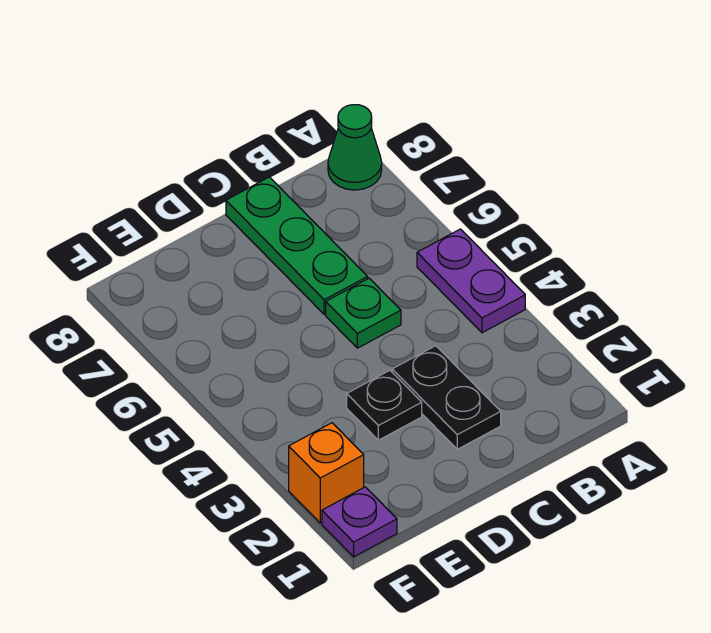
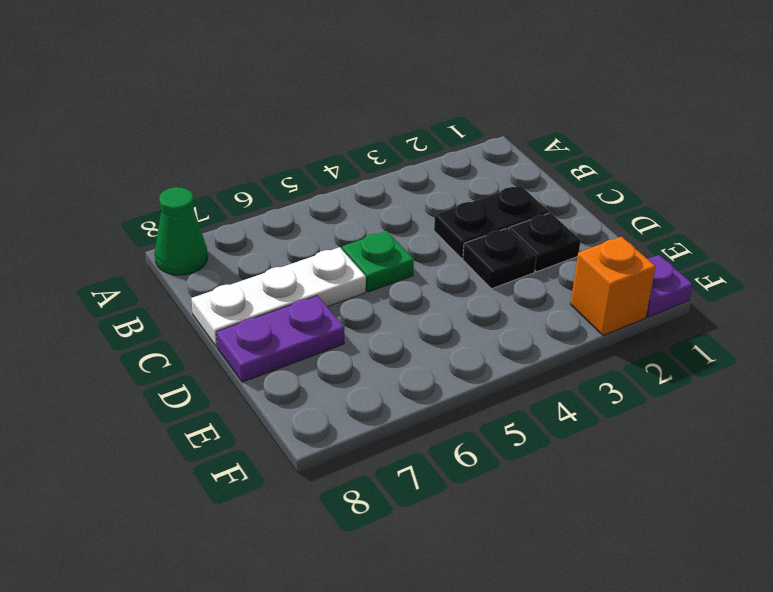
purple plate A4:A5 level 1 -> purple plate D7:D8 level 1
green plate C6:C8 level 1 -> white plate C6:C8 level 1
none -> black plate D2 level 1

